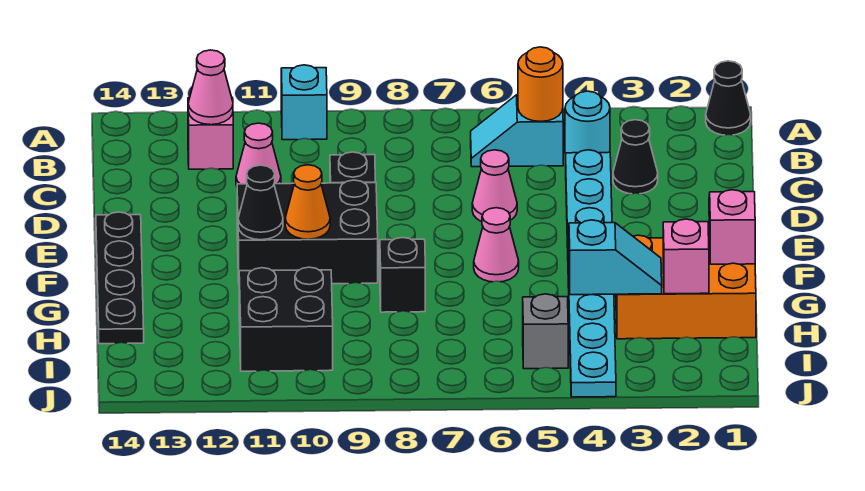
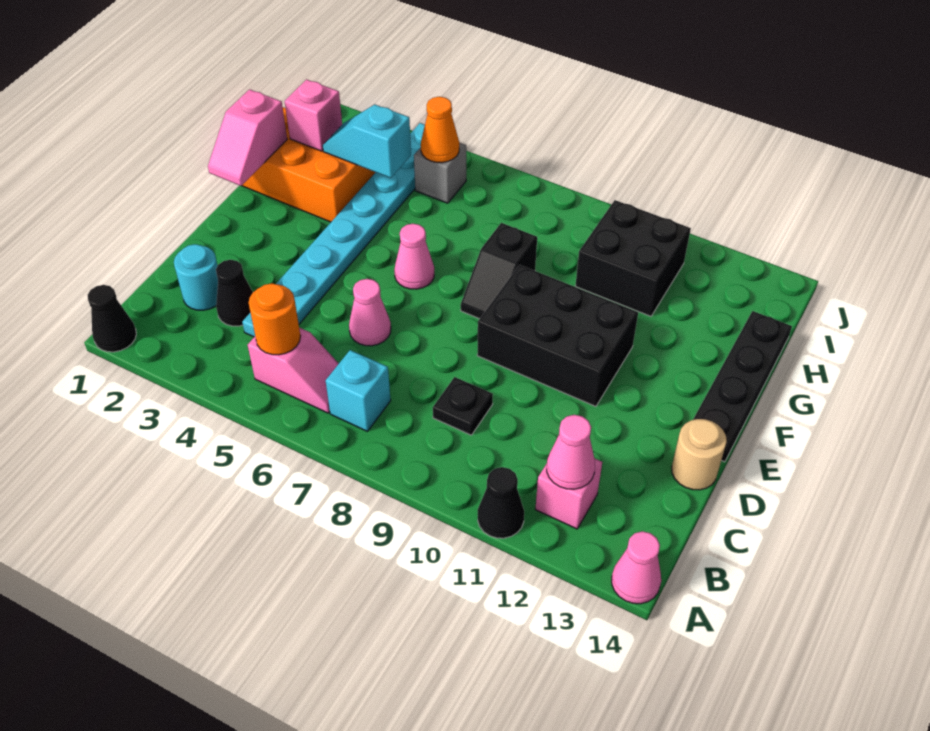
cyan brick A10 level 1 -> cyan brick B7 level 1
cyan round brick B4 level 1 -> cyan round brick C2 level 1
cyan slope B5:B6 level 1 top 5 -> pink slope B5:B6 level 1 top 5
pink cone C11 level 1 -> pink cone A14 level 1
none -> tan round brick D14 level 1
orange cone F10 level 2 -> orange cone I5 level 2
black cone F11 level 2 -> black cone A11 level 1

